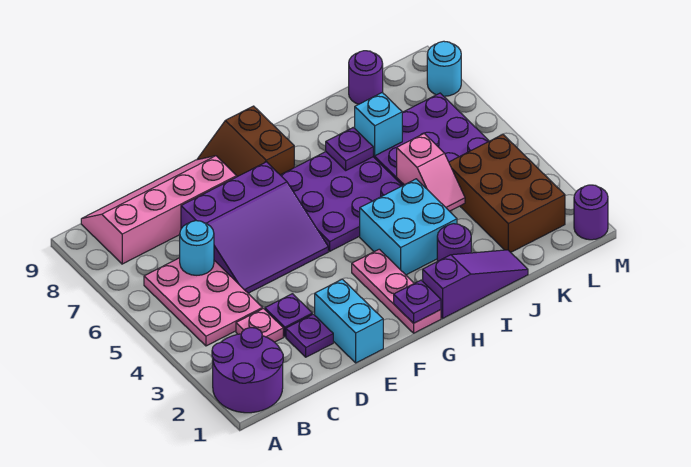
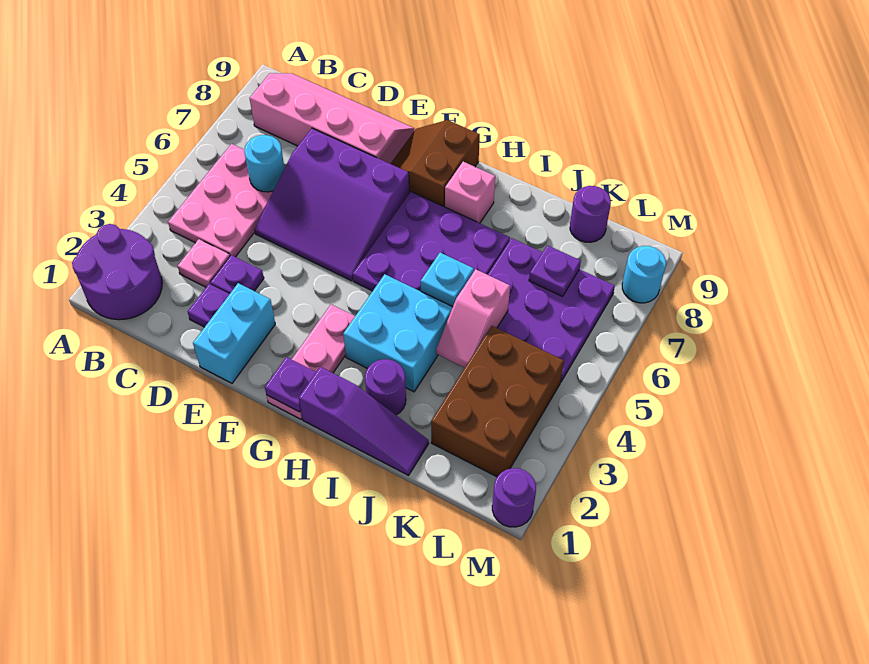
none -> pink brick H8 level 1
purple plate I7 level 2 -> purple plate K7 level 2
cyan brick J7 level 2 -> cyan brick I5 level 2

